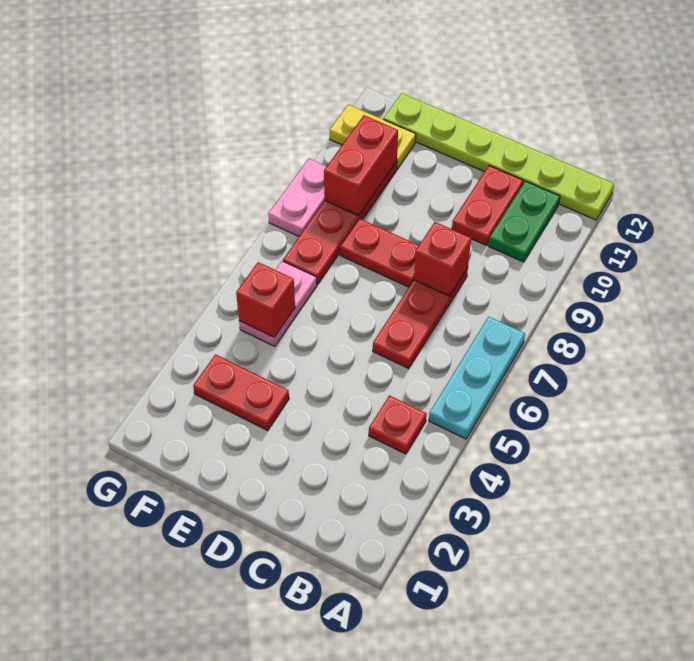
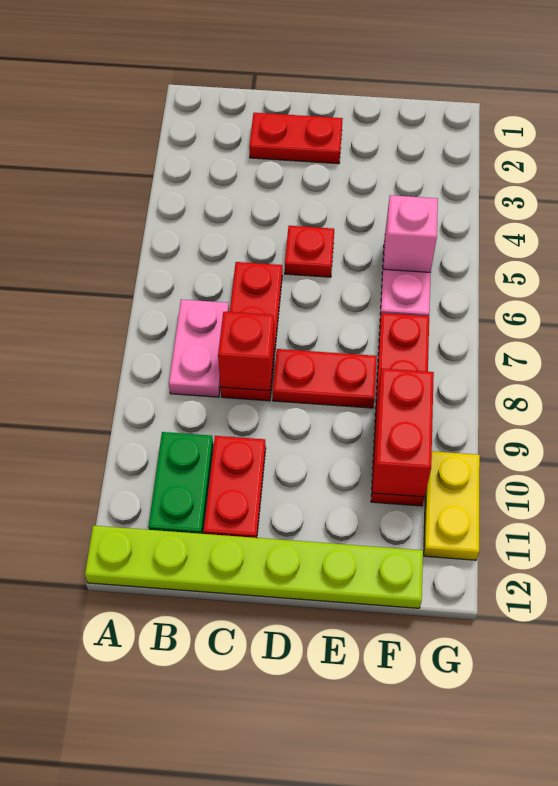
cyan plate A5:A7 level 1 -> none
red plate B4 level 1 -> red plate D5 level 1
red plate E3:F3 level 1 -> red plate C2:D2 level 1
red brick F5 level 2 -> pink brick F5 level 2
yellow plate F11:G11 level 1 -> yellow plate G10:G11 level 1
pink plate G8:G9 level 1 -> pink plate B7:B8 level 1

